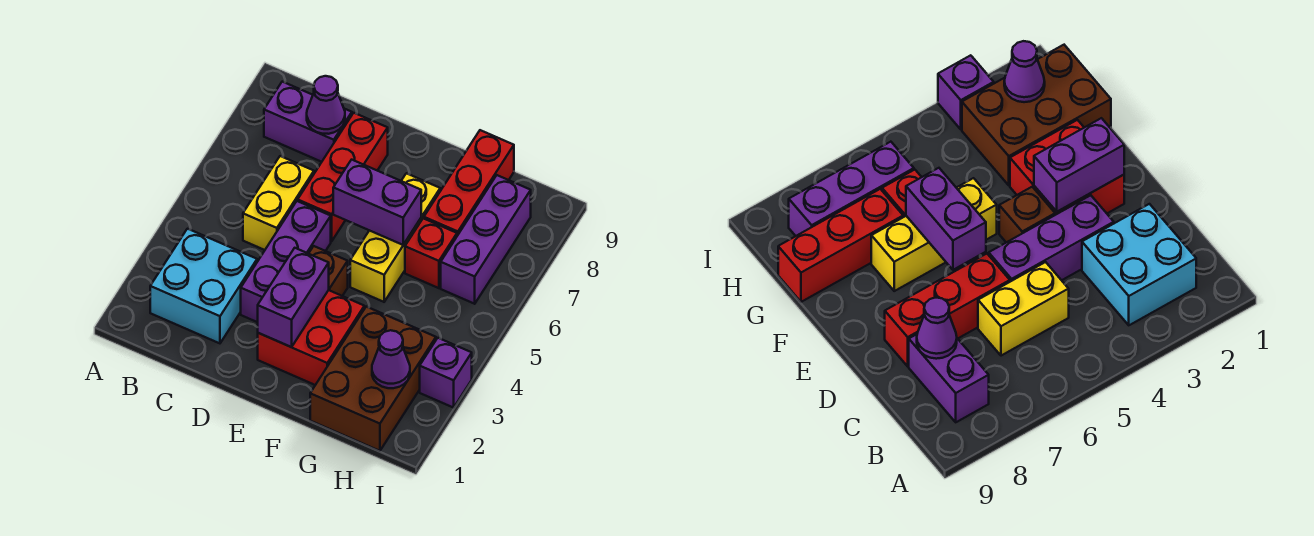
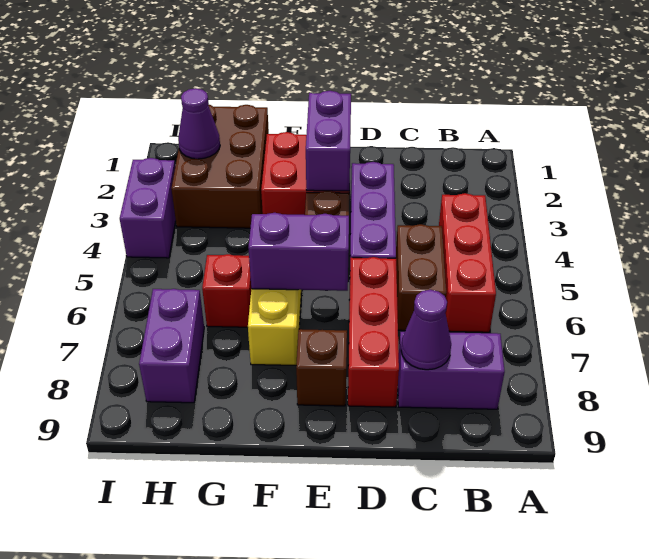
cyan brick B2:C3 level 1 -> none
yellow brick C5:C6 level 1 -> brown brick C5:C6 level 1
none -> brown brick E8 level 1
red brick G7:G9 level 1 -> red brick B4:B6 level 1
purple brick H6:H8 level 1 -> purple brick H7:H8 level 1
purple brick I3 level 1 -> purple brick I3:I4 level 1

